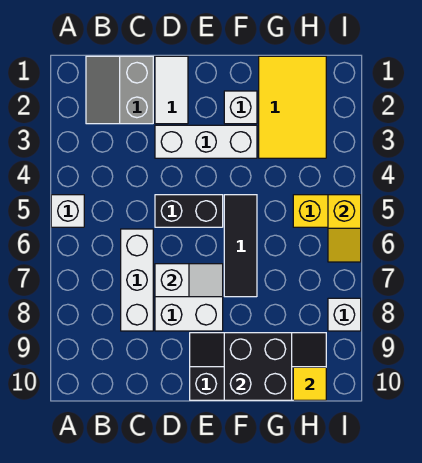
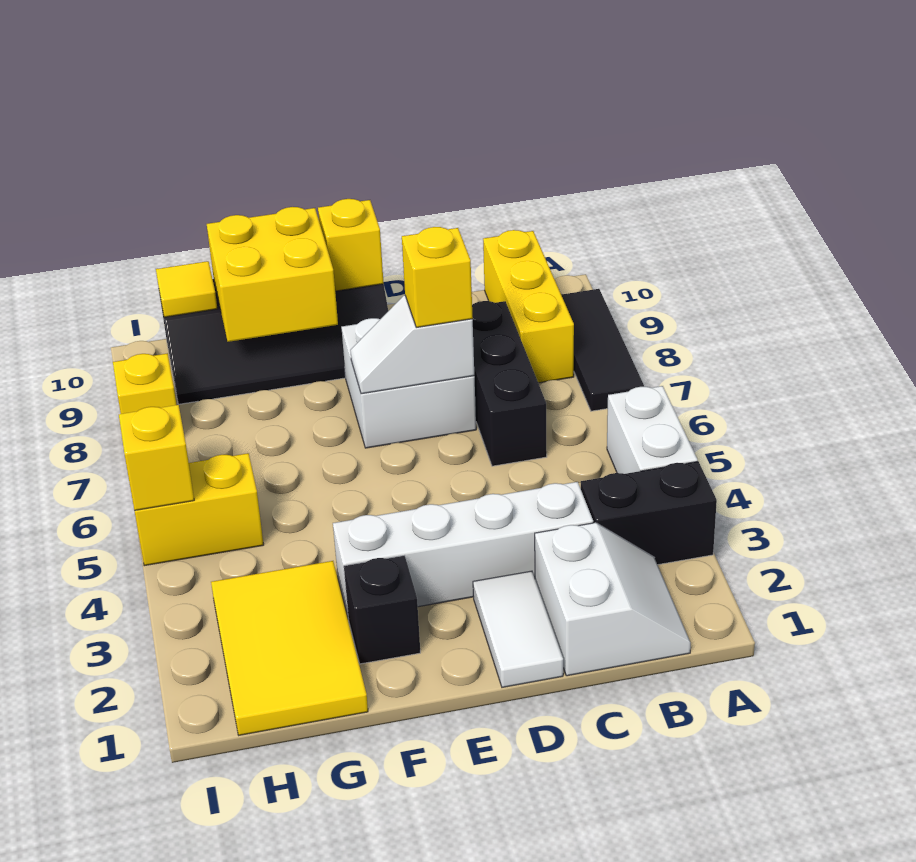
white brick A5 level 1 -> white brick A4:A5 level 1
grey slope B1:C2 level 1 top C -> white slope B1:C2 level 1 top C
none -> yellow brick B8:B10 level 1
white brick C6:C8 level 1 -> black brick C6:C8 level 1
white brick D3:F3 level 1 -> white brick C3:F3 level 1
black brick D5:E5 level 1 -> black brick A3:B3 level 1
none -> yellow brick D7 level 3
none -> yellow brick E10 level 2
white brick F2 level 1 -> black brick F2 level 1
black tile F5:F7 level 1 -> black tile A7:A9 level 1
black brick F9:G10 level 2 -> yellow brick F9:G10 level 2
white brick I8 level 1 -> yellow brick I8 level 1

